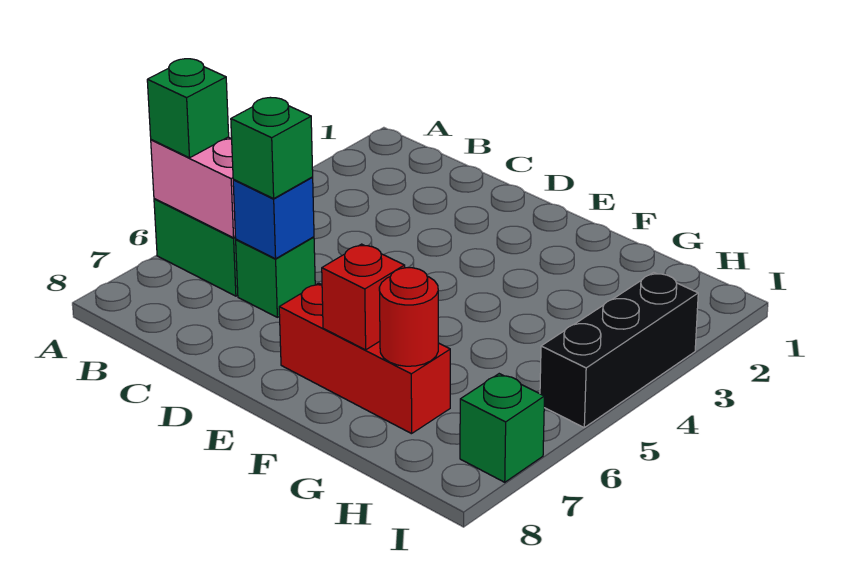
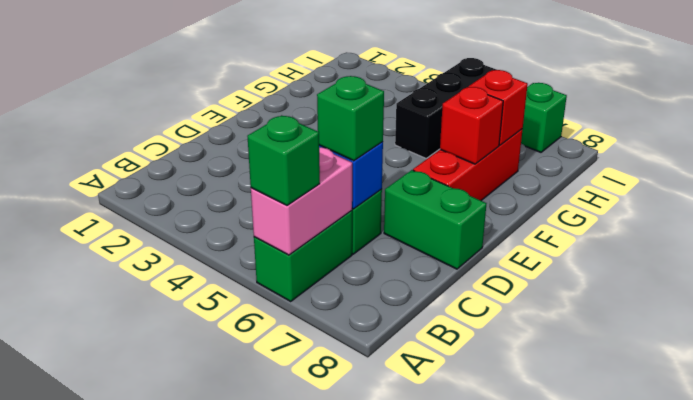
none -> green brick D7:D8 level 1
red round brick G7 level 2 -> red brick G7 level 2
black brick I3:I5 level 1 -> black brick G5:I5 level 1

